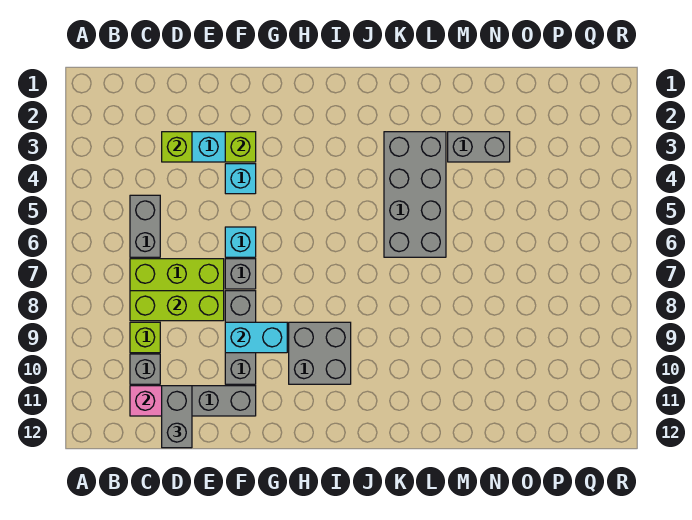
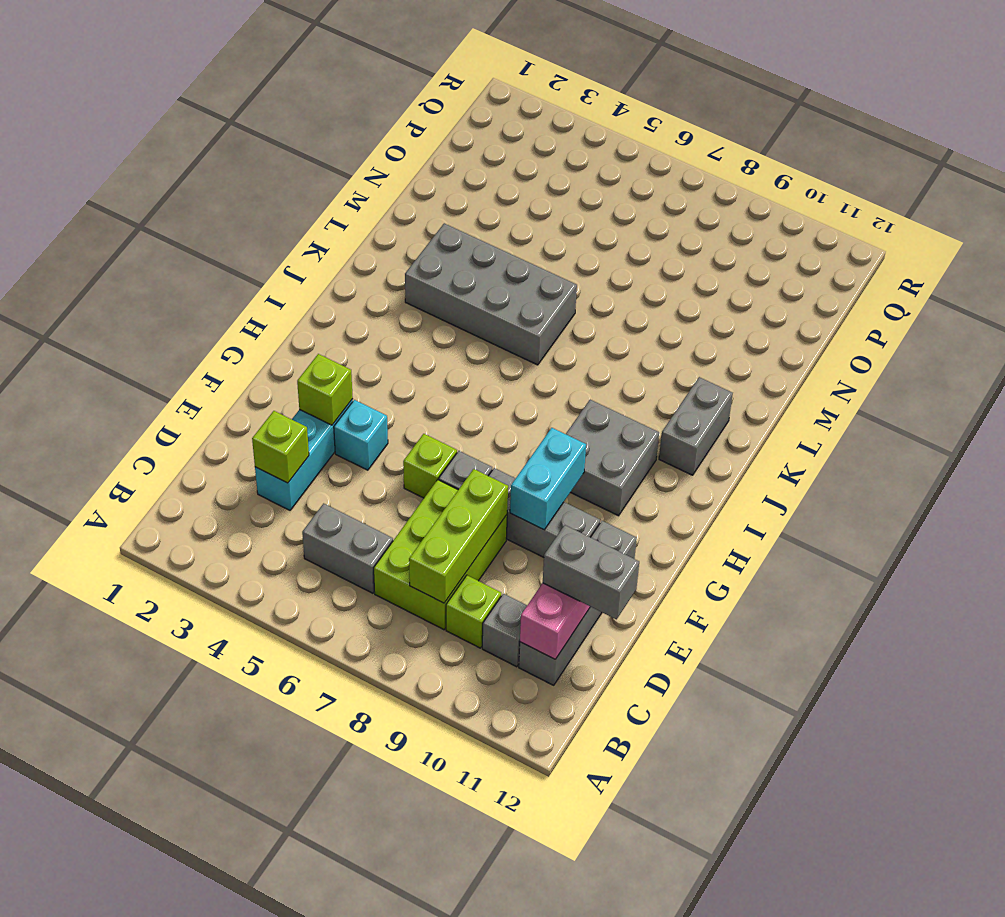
cyan brick F6 level 1 -> lime brick F6 level 1
grey brick M3:N3 level 1 -> grey brick J11:K11 level 1

